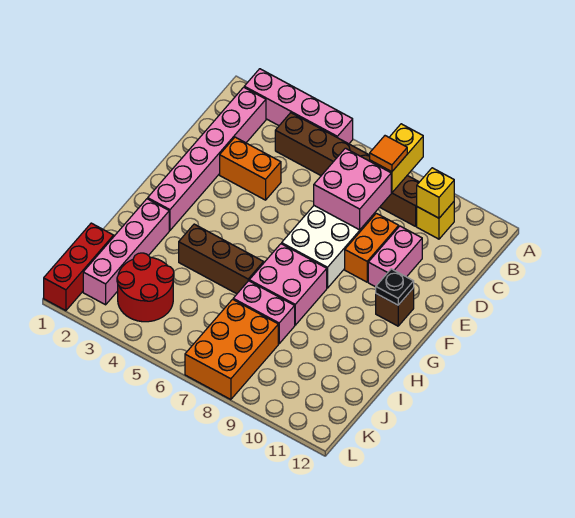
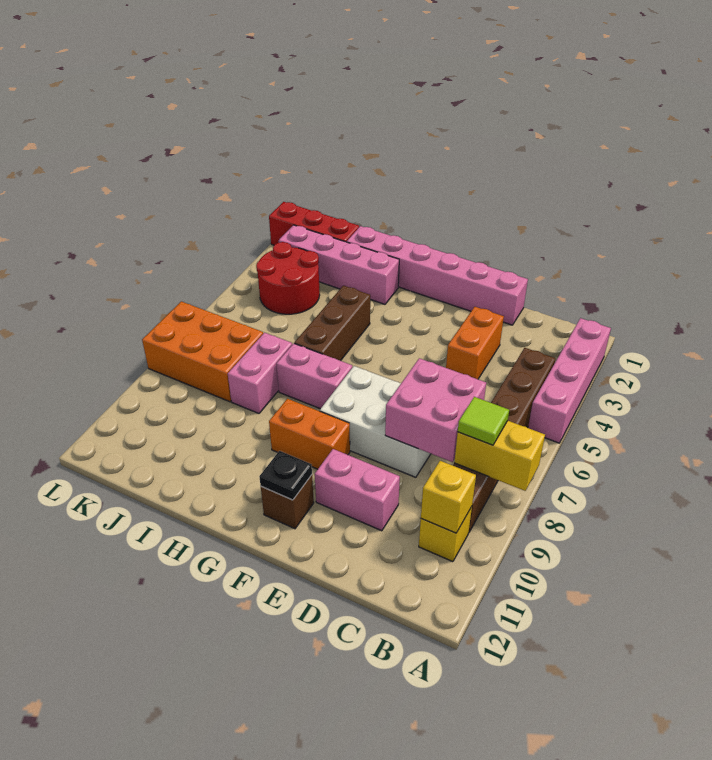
pink brick B2:G2 level 1 -> pink brick D1:I1 level 1
orange tile B8 level 3 -> lime tile B8 level 3
orange brick D9:E9 level 1 -> orange brick F9:G9 level 1
pink brick G7:H8 level 1 -> pink brick G7:H7 level 1

